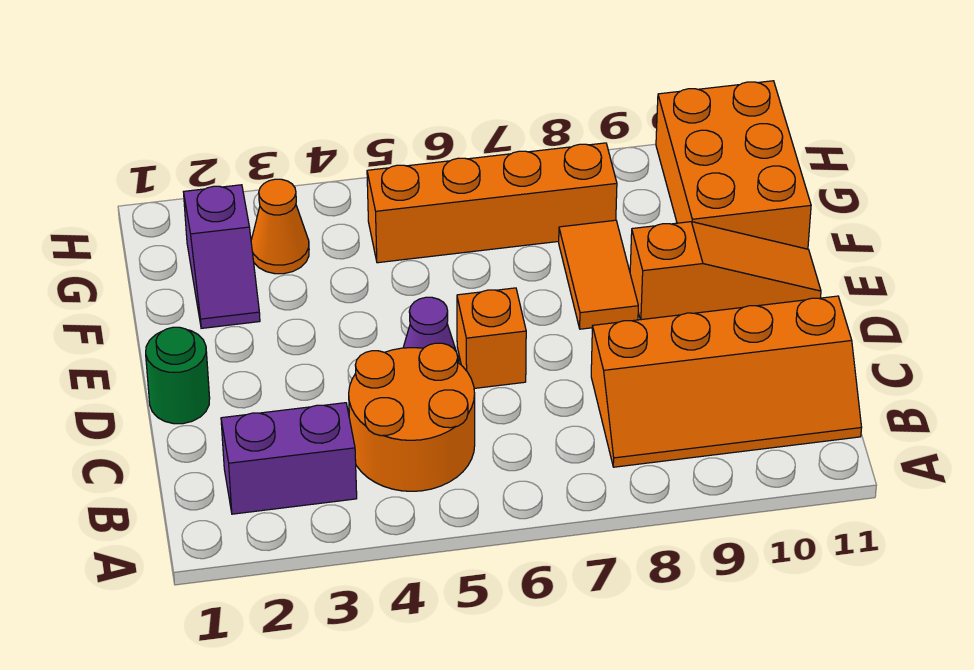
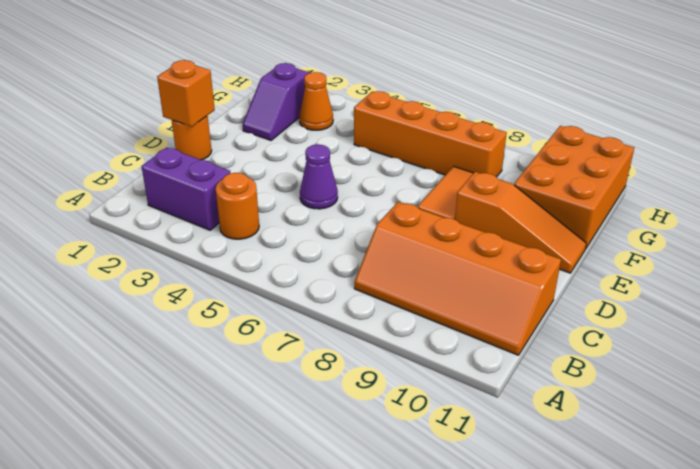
orange round brick B4:C5 level 1 -> orange round brick B4 level 1
green round brick D1 level 1 -> orange round brick D1 level 1
orange brick D6 level 1 -> orange brick D1 level 2

